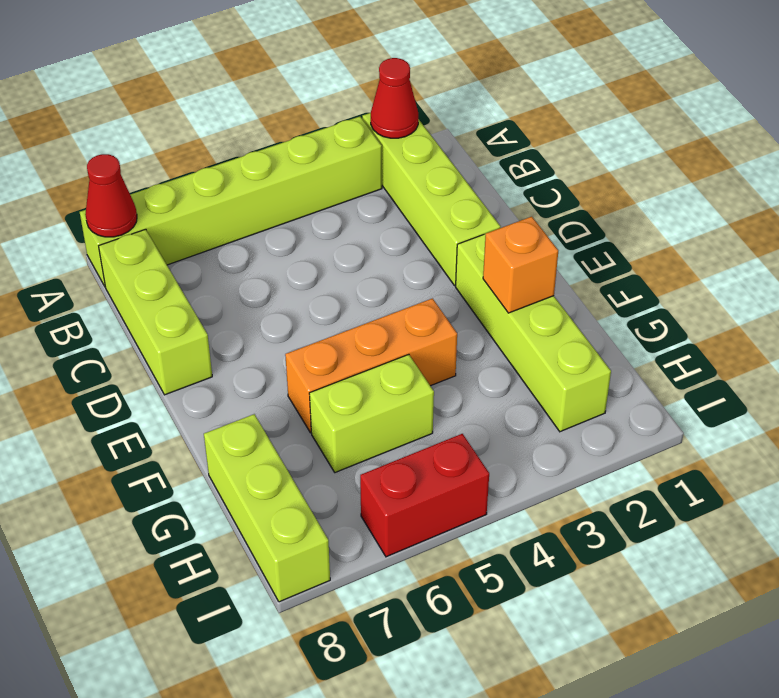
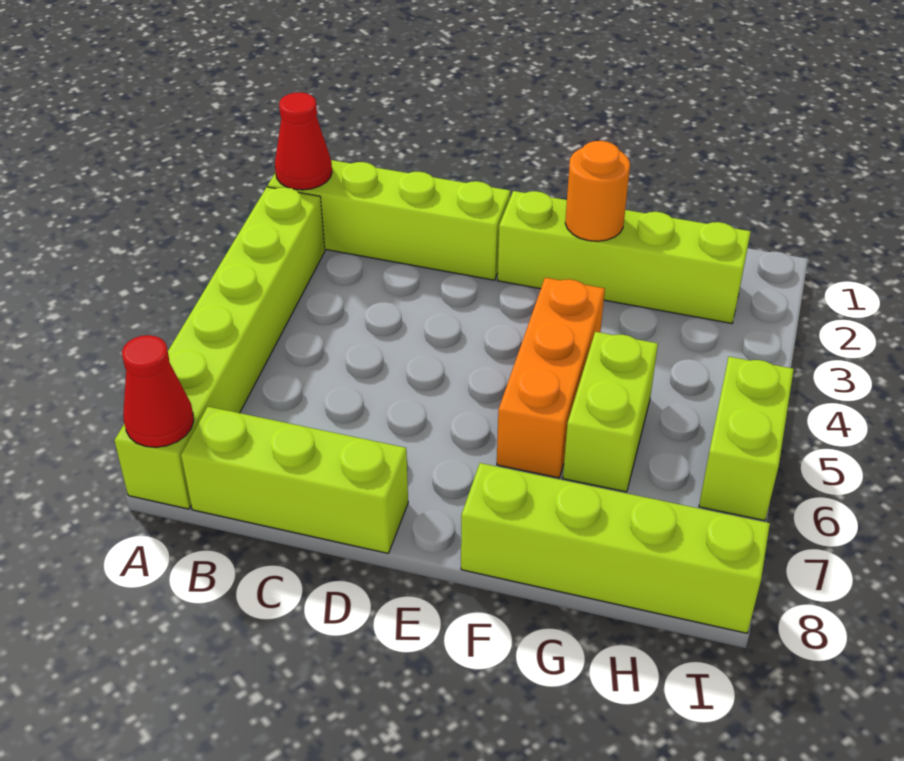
orange brick F2 level 2 -> orange round brick F2 level 2
lime brick G8:I8 level 1 -> lime brick F8:I8 level 1
red brick I5:I6 level 1 -> lime brick I5:I6 level 1

